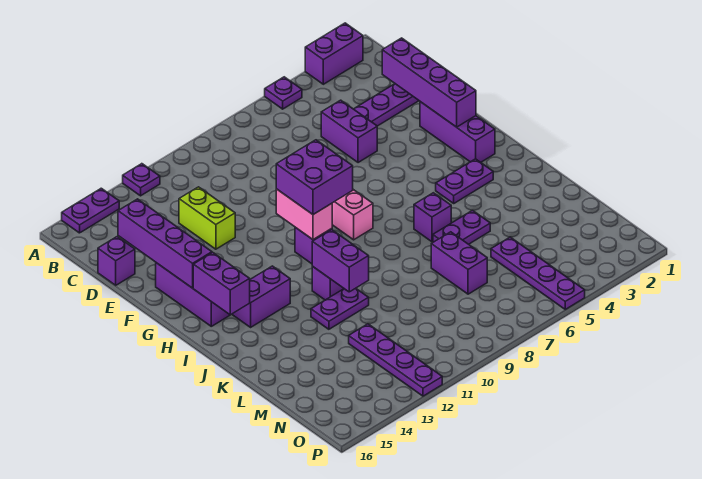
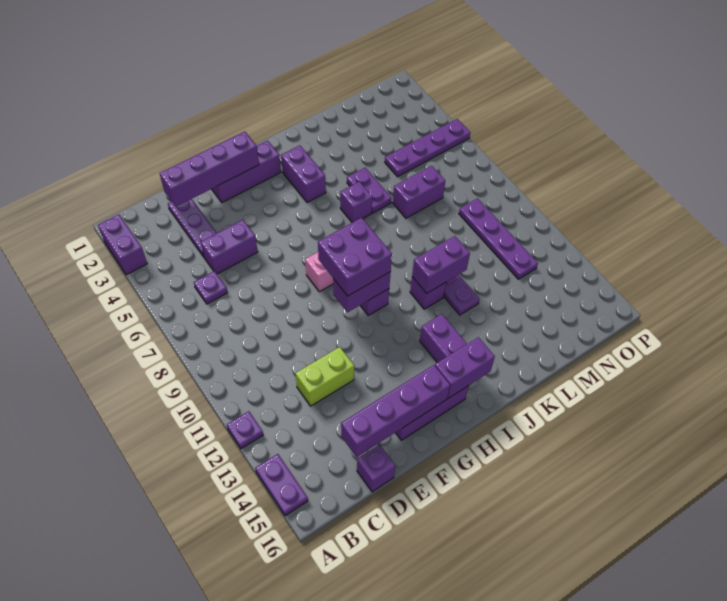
purple plate A5 level 1 -> purple plate C6 level 1
pink brick G10:H10 level 2 -> purple brick G10:H10 level 2
purple plate I3:I4 level 1 -> purple brick I3:I4 level 1
purple plate M12:P12 level 1 -> purple plate N9:N12 level 1

